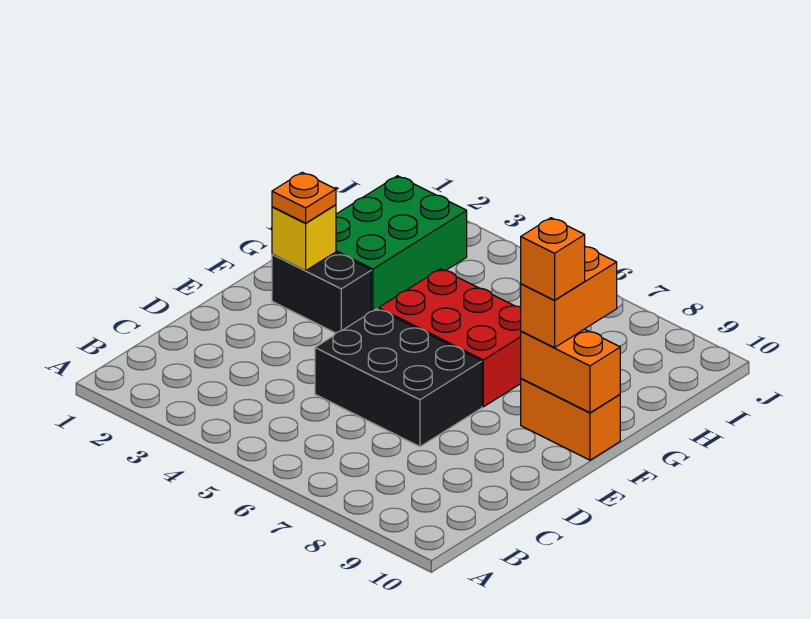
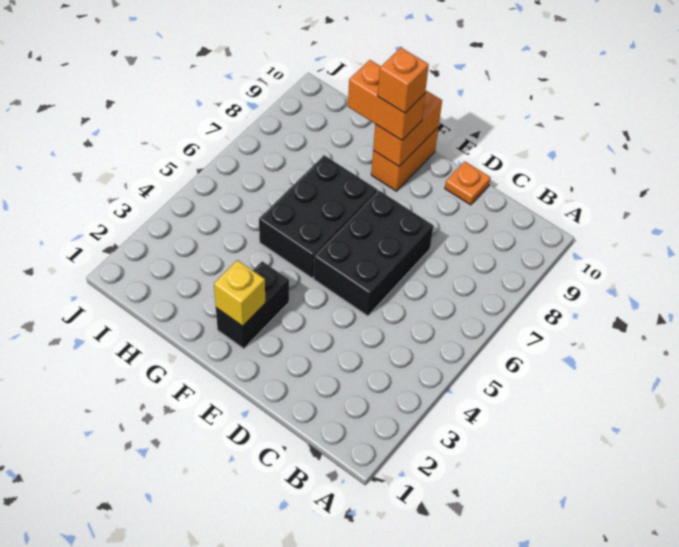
orange plate F2 level 3 -> orange plate D10 level 1
red brick F5:G7 level 1 -> black brick F5:G7 level 1
green brick G2:I3 level 1 -> none

